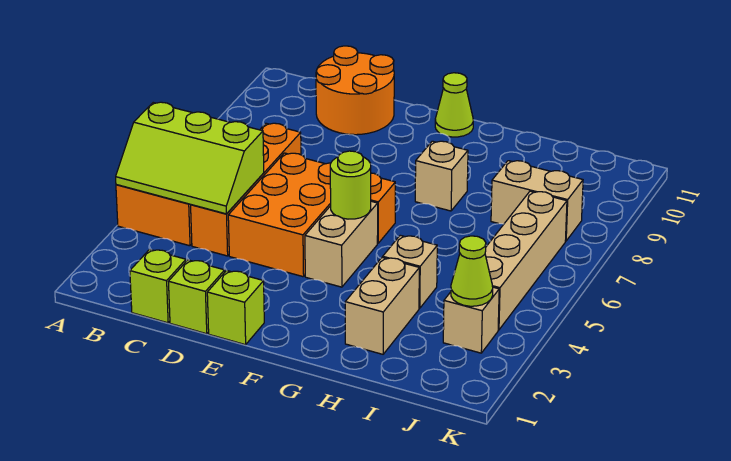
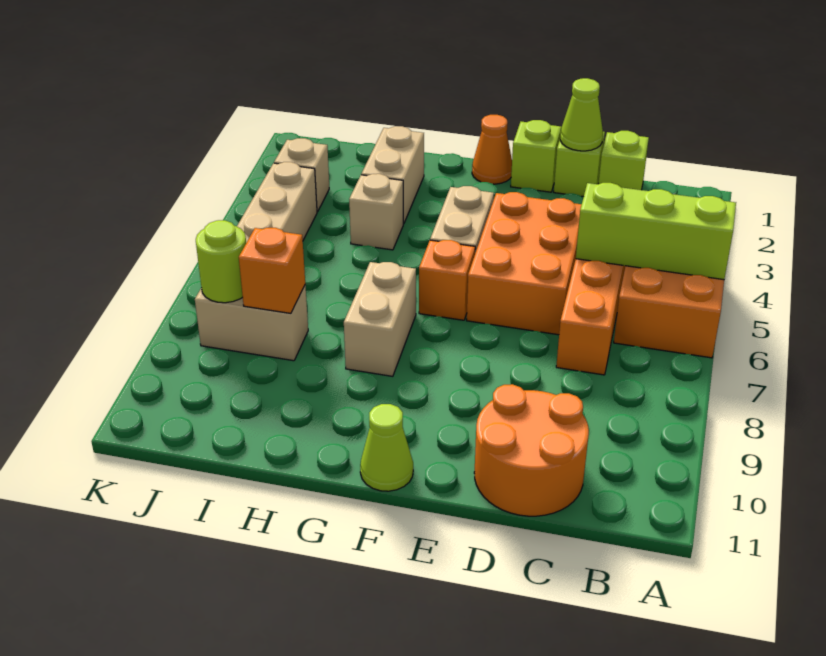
none -> orange cone F1 level 1
lime round brick F5 level 2 -> lime round brick J8 level 2
tan brick G8 level 1 -> tan brick G7:G8 level 1
none -> orange brick I8 level 2
lime cone J3 level 2 -> lime cone D1 level 2

